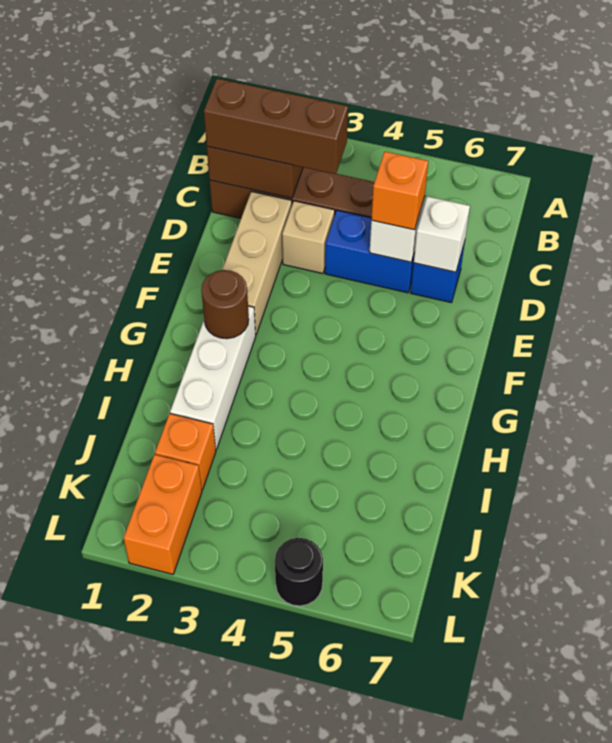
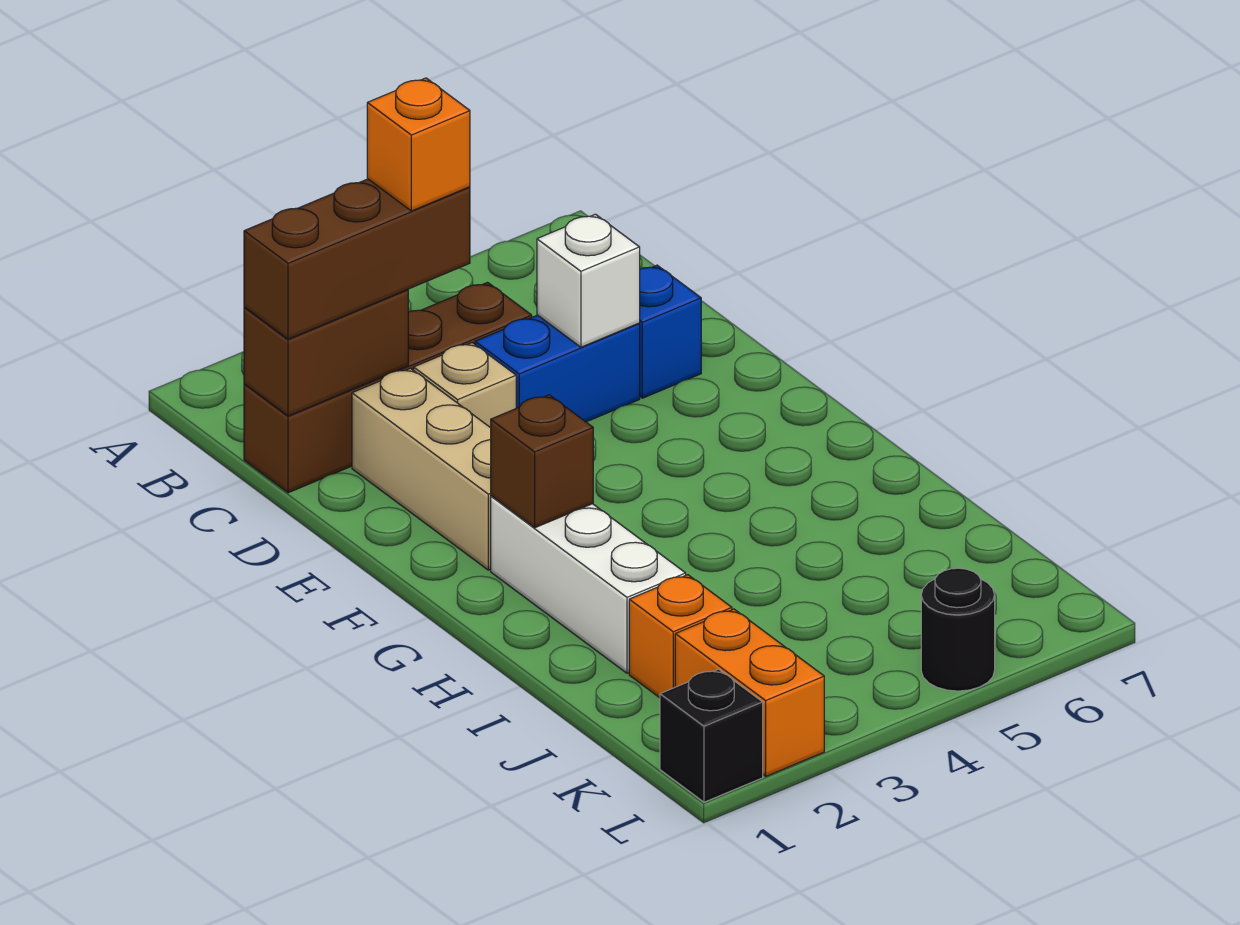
orange brick D5 level 3 -> orange brick C3 level 4
white brick D6 level 2 -> none
brown round brick G2 level 2 -> brown brick G2 level 2
none -> black brick L1 level 1

